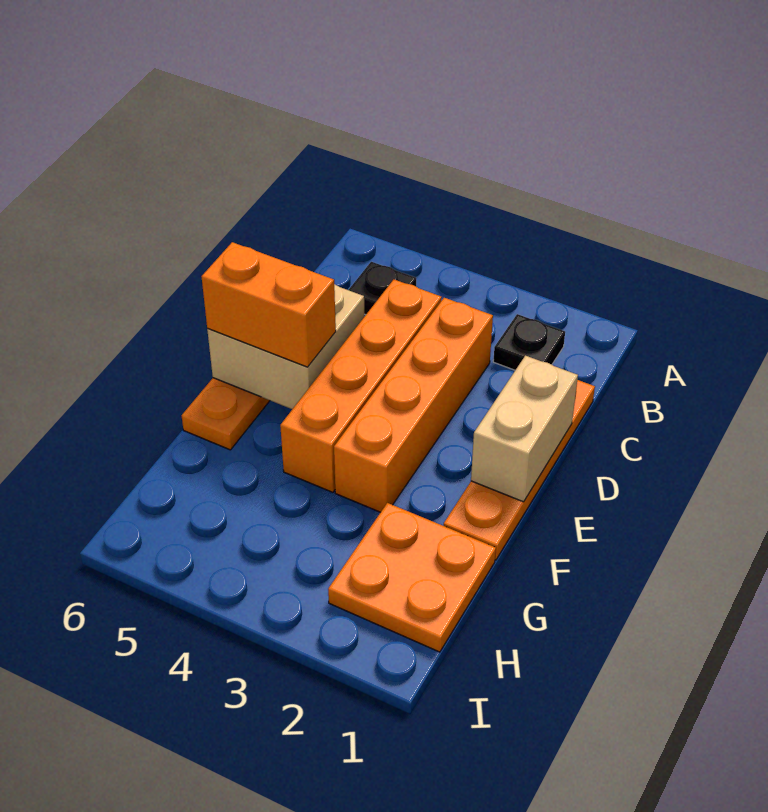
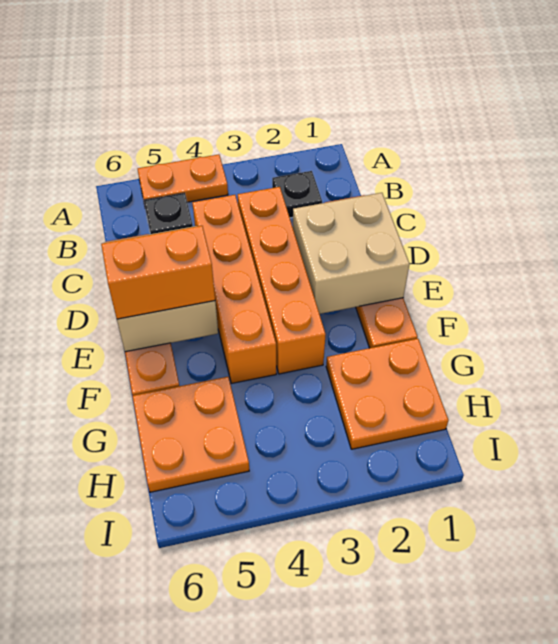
none -> orange plate A4:A5 level 1
tan brick D1:E1 level 2 -> tan brick D1:E2 level 2
none -> orange plate G5:H6 level 1

